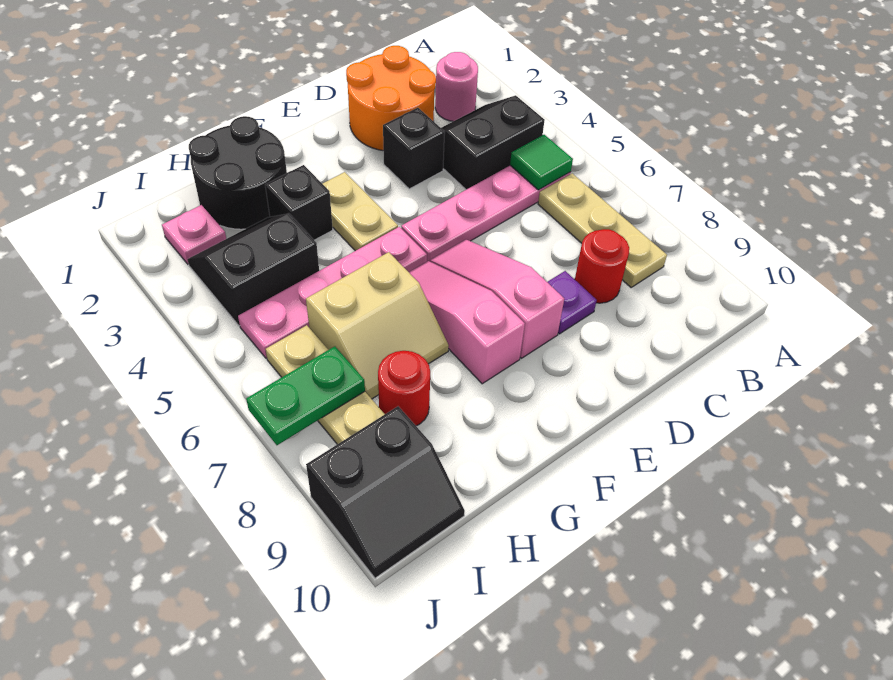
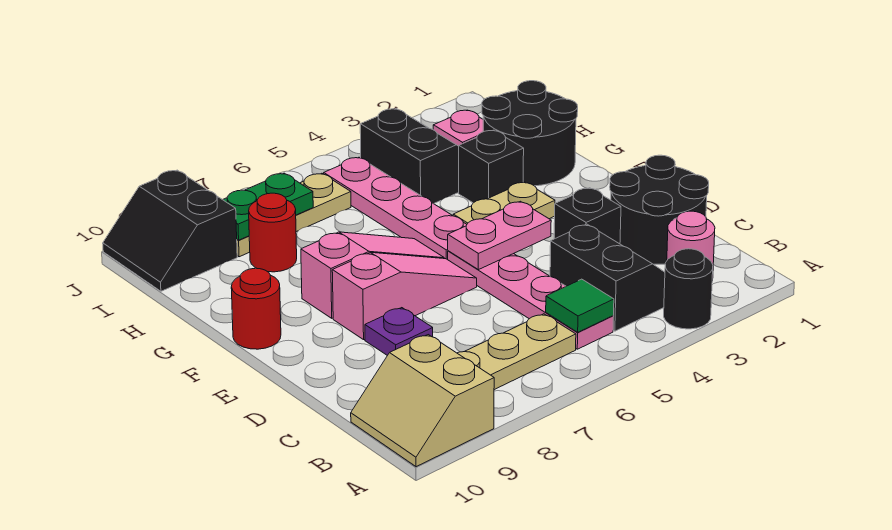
none -> black round brick A3 level 1
orange round brick C1:D2 level 1 -> black round brick C1:D2 level 1
red round brick C8 level 1 -> red round brick F10 level 1
none -> pink plate E4:E5 level 2
tan slope G6:H7 level 1 top 6 -> tan slope A9:B10 level 1 top 9
green plate I7:J7 level 2 -> green plate I7:I8 level 2

